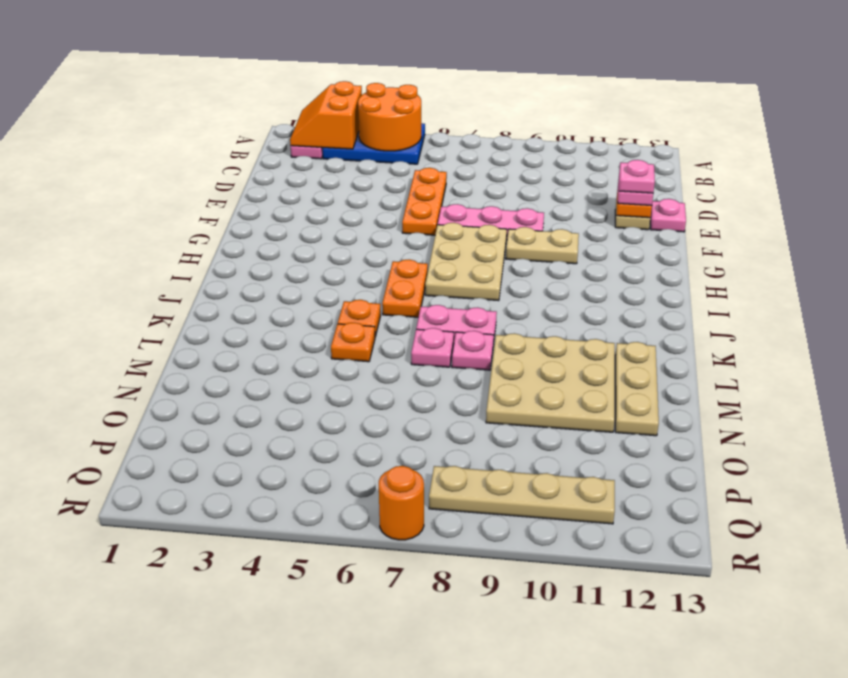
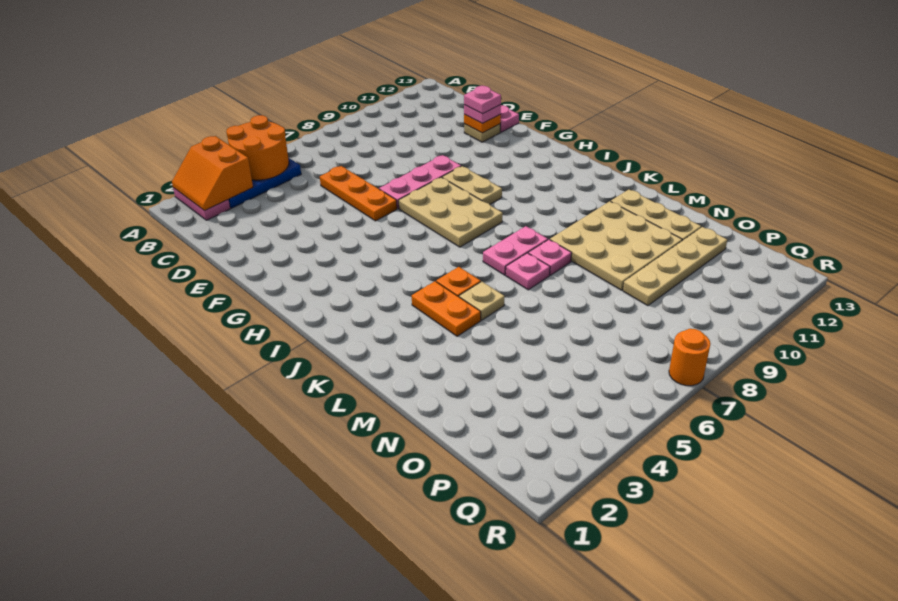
tan plate G9:G10 level 1 -> tan plate G9:H9 level 1
orange plate I6:J6 level 1 -> orange plate K4:L4 level 1
orange plate L5 level 1 -> tan plate L5 level 1
tan plate Q8:Q11 level 1 -> tan plate O9:O12 level 1

